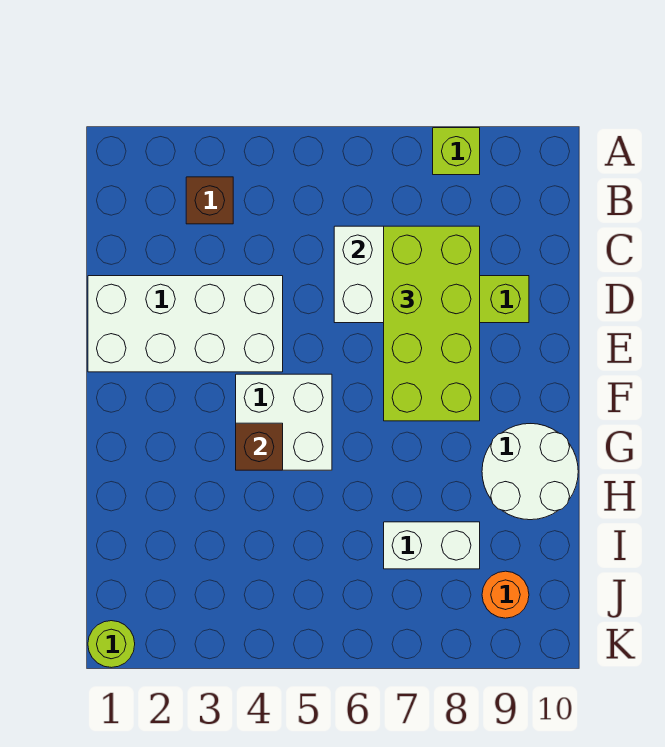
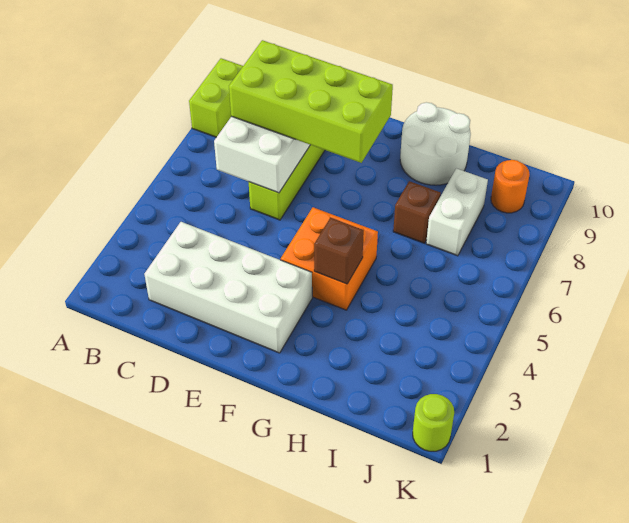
lime brick A8 level 1 -> lime brick A8:A9 level 1
brown brick B3 level 1 -> brown brick H7 level 1
white brick D1:E4 level 1 -> white brick C2:F3 level 1
white brick F4:G5 level 1 -> orange brick F4:G5 level 1

